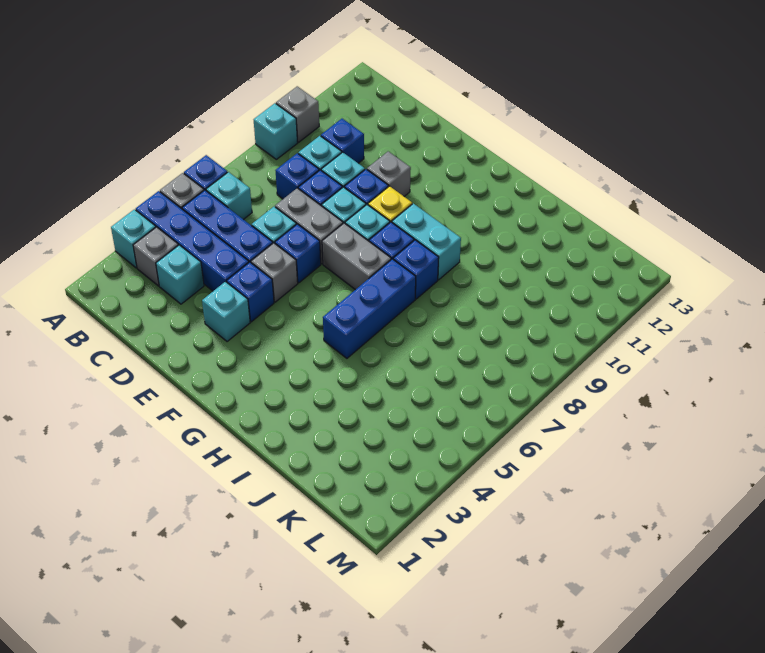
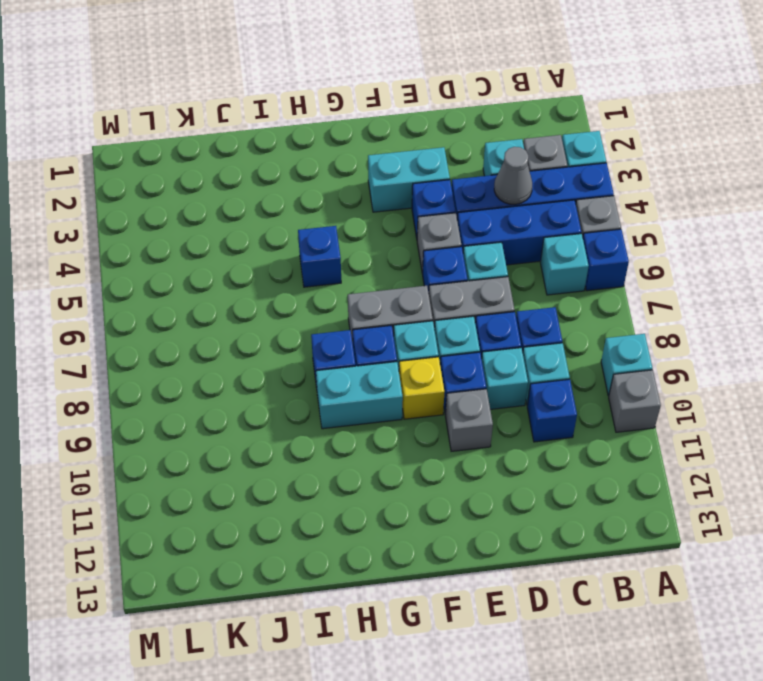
none -> grey cone C4 level 2
cyan brick E3 level 1 -> cyan brick E3:F3 level 1
blue brick H5:H7 level 1 -> blue brick H5 level 1

